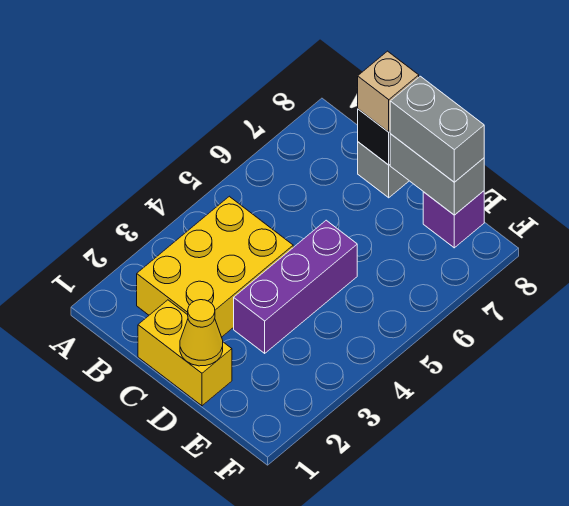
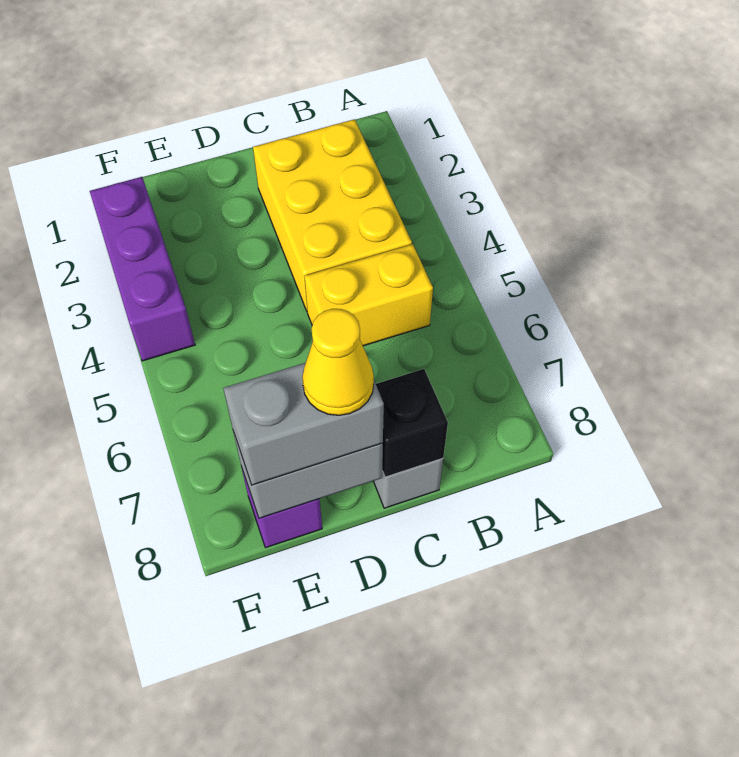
yellow brick C1:D1 level 1 -> yellow brick B5:C5 level 1
tan brick C8 level 3 -> none
yellow cone D1 level 2 -> yellow cone D8 level 4
purple brick D3:D5 level 1 -> purple brick F2:F4 level 1

